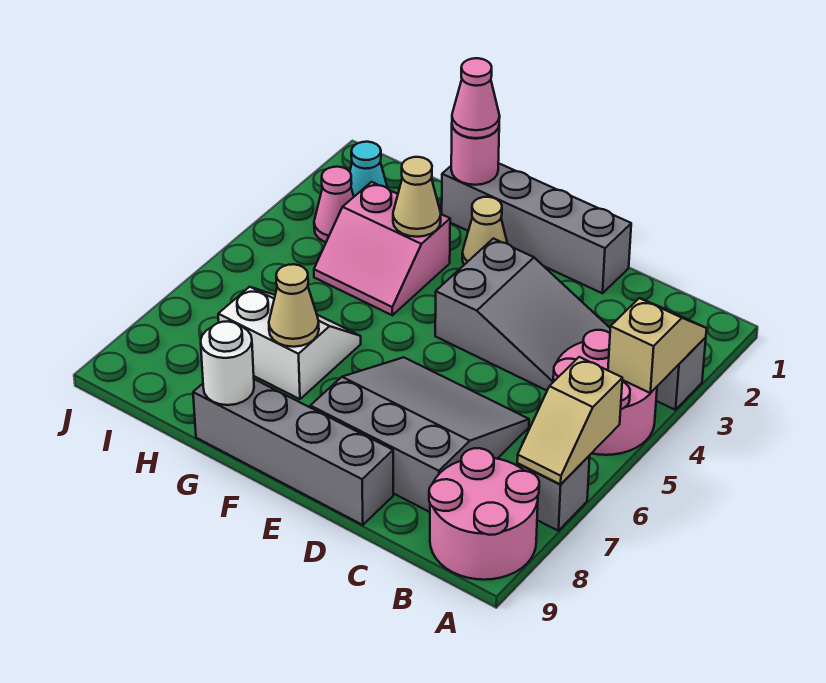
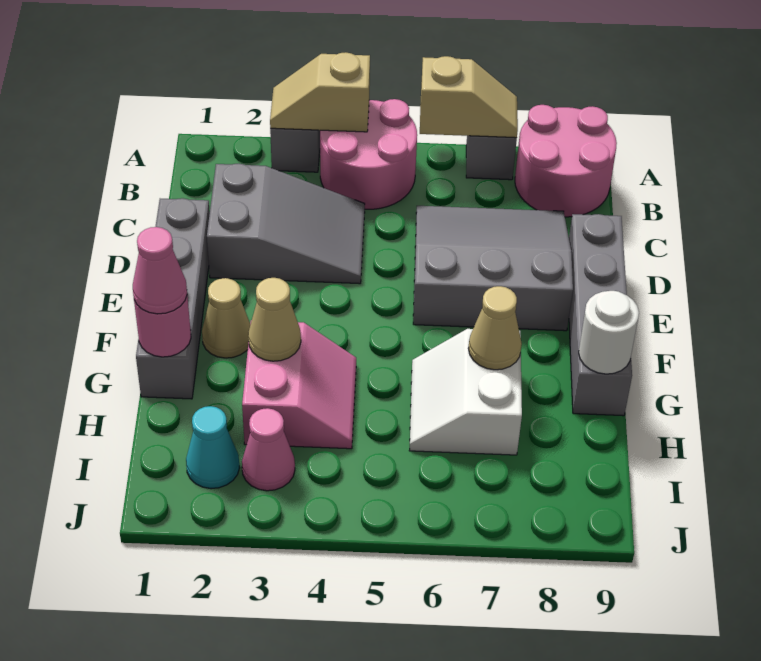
grey slope C3:E4 level 1 top E -> grey slope C2:D4 level 1 top 2
grey slope C6:E8 level 1 top 8 -> grey slope C6:E8 level 1 top E

